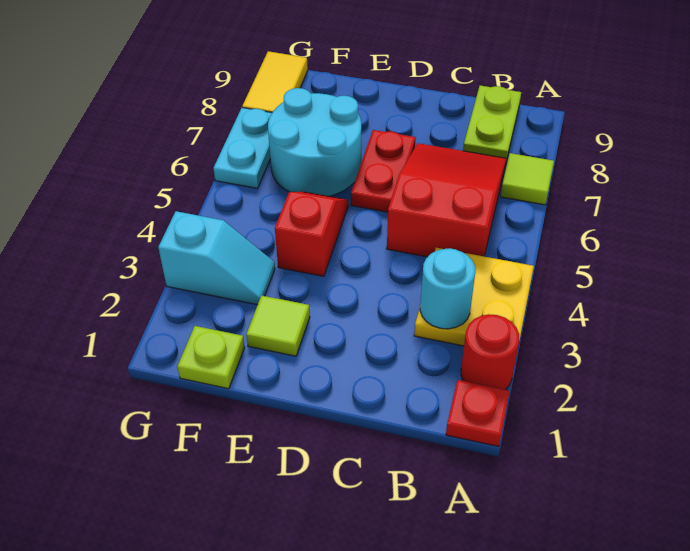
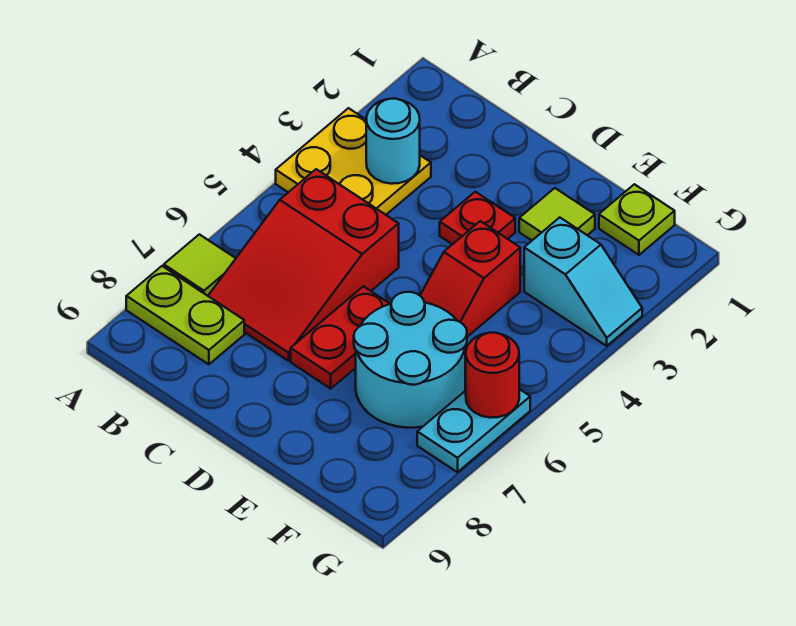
red plate A1 level 1 -> red plate D3 level 1
red round brick A2 level 1 -> red round brick G6 level 2
lime plate B8:B9 level 1 -> lime plate A8:B8 level 1
cyan slope F3:G3 level 1 top G -> cyan slope F3:G3 level 1 top F
yellow tile G8:G9 level 1 -> none

